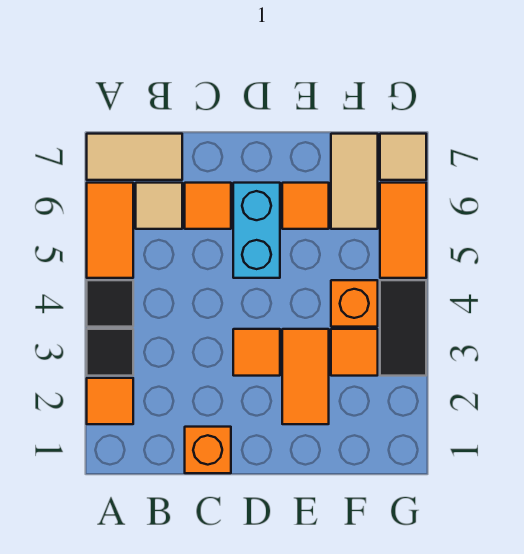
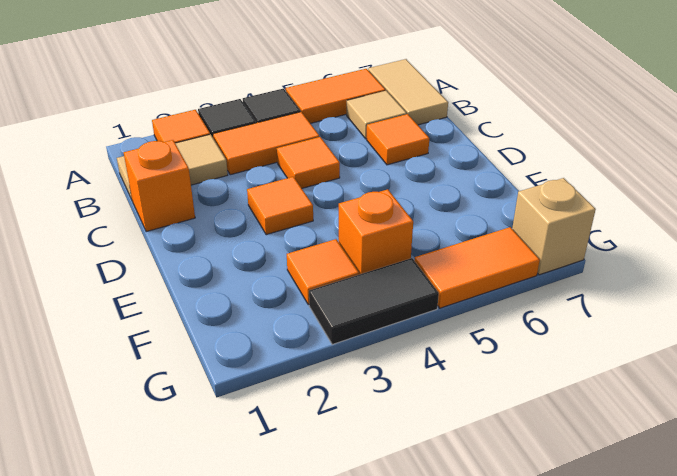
cyan brick D5:D6 level 1 -> none
orange tile E2:E3 level 1 -> orange tile B3:B4 level 1
orange tile E6 level 1 -> orange tile C4 level 1
tan tile F6:F7 level 1 -> tan tile B1:B2 level 1
tan tile G7 level 1 -> tan brick G7 level 1

